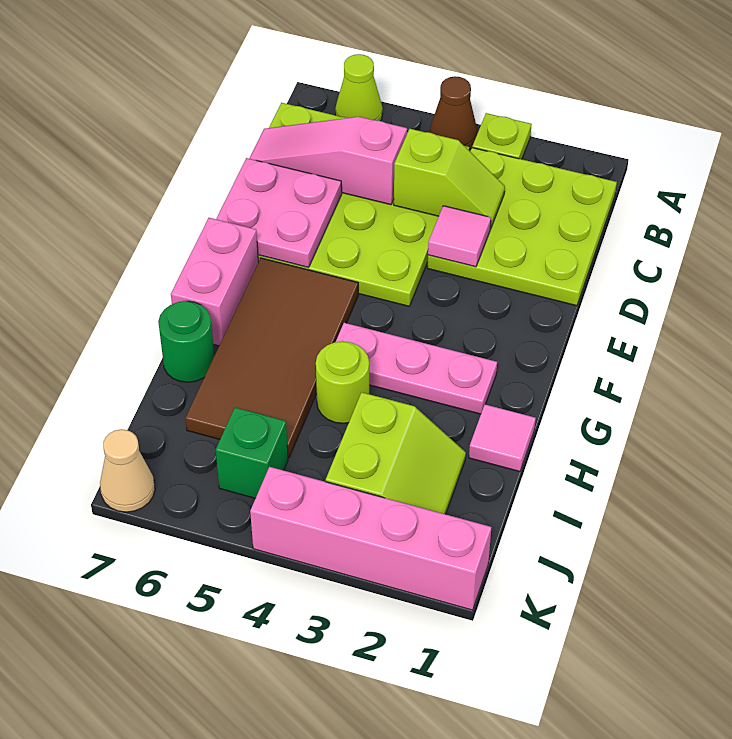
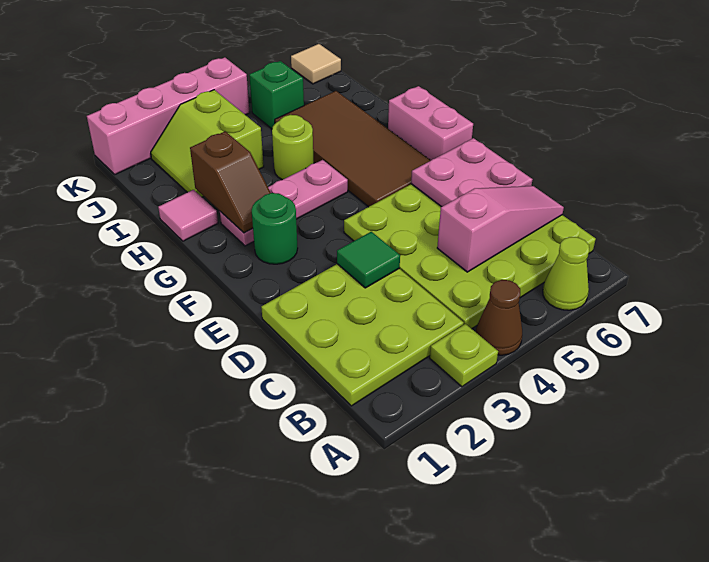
lime slope C3:C4 level 2 top 4 -> none
pink tile D3 level 2 -> green tile D3 level 2
none -> brown slope G2:H2 level 2 top H
green round brick H7 level 1 -> green round brick F2 level 1
tan cone K7 level 1 -> tan tile K7 level 1

